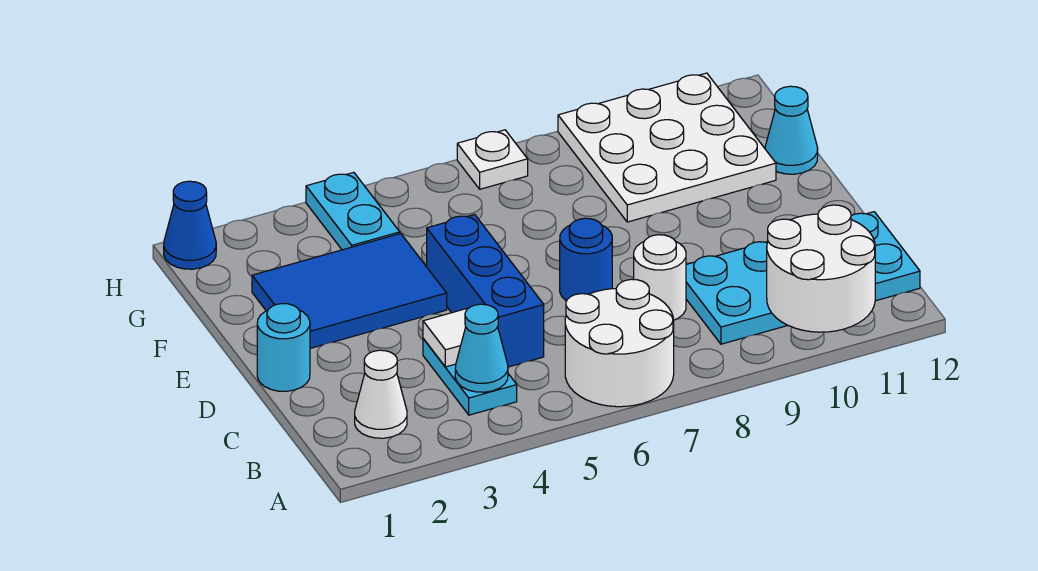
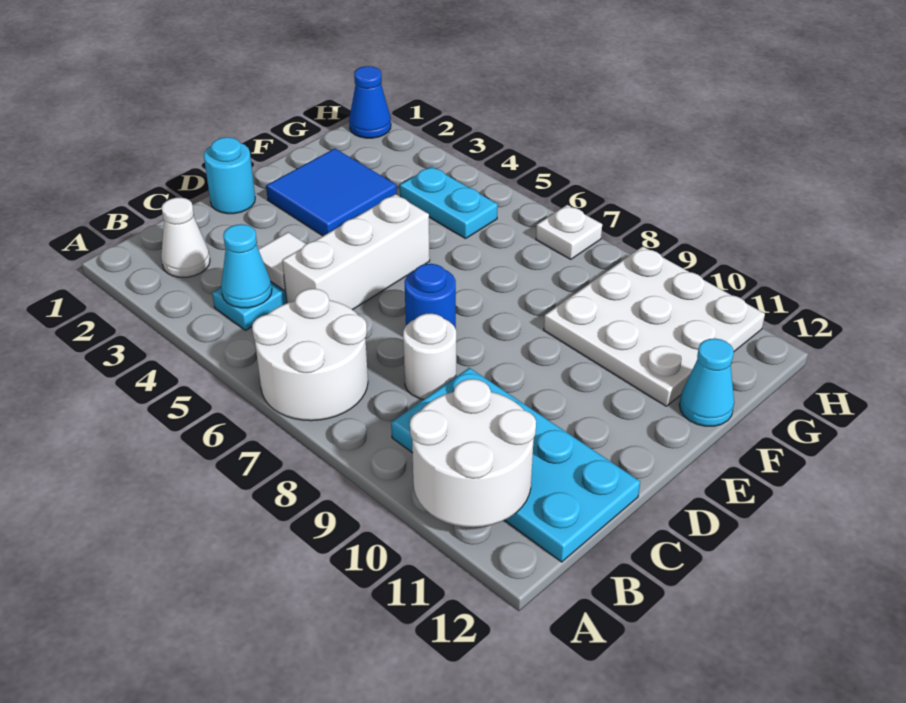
blue brick C5:E5 level 1 -> white brick C5:E5 level 1
blue tile E2:F4 level 1 -> blue tile E2:F3 level 1
cyan plate G4:H4 level 1 -> cyan plate G4:G5 level 1

